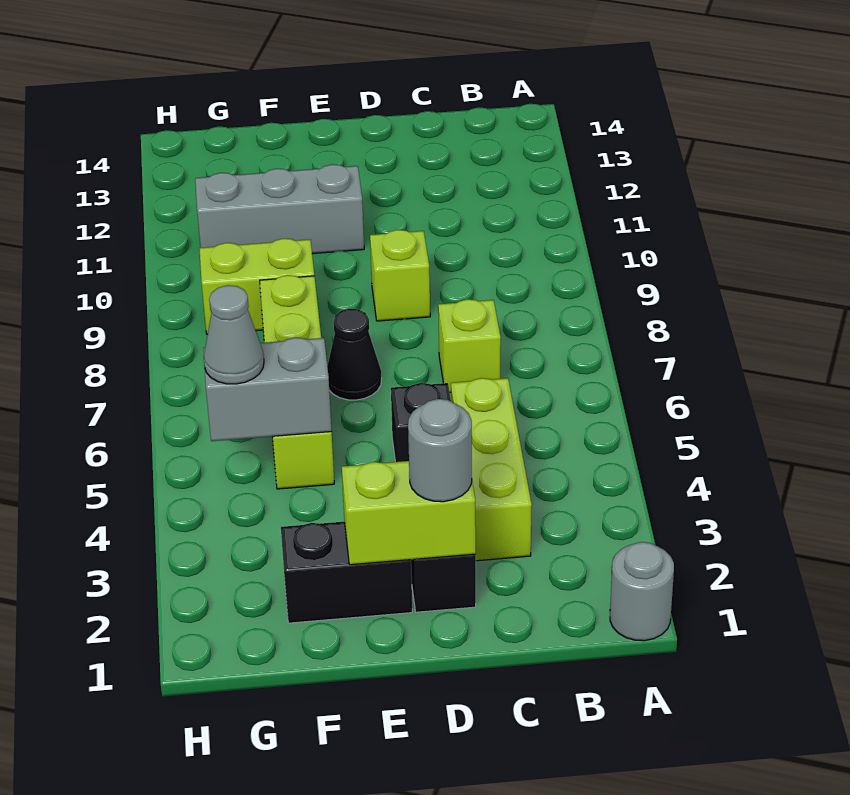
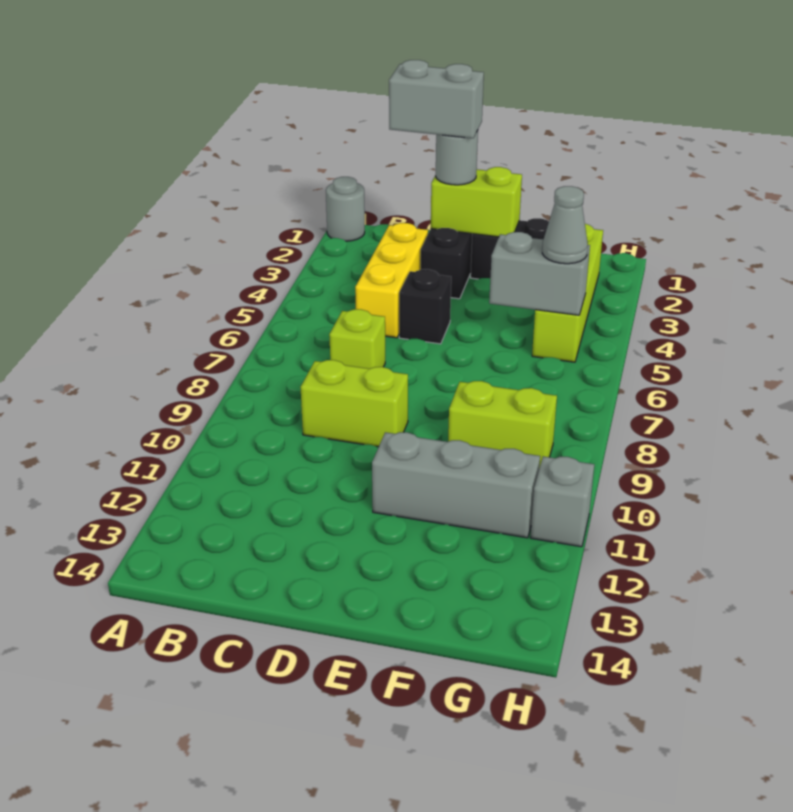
none -> grey brick C2:D2 level 4
lime brick C3:C5 level 1 -> yellow brick C3:C5 level 1
lime brick D9 level 1 -> lime brick C9:D9 level 1
black cone E7 level 1 -> none
lime brick F5:F8 level 1 -> lime brick G2:G5 level 1
none -> grey brick H11 level 1

